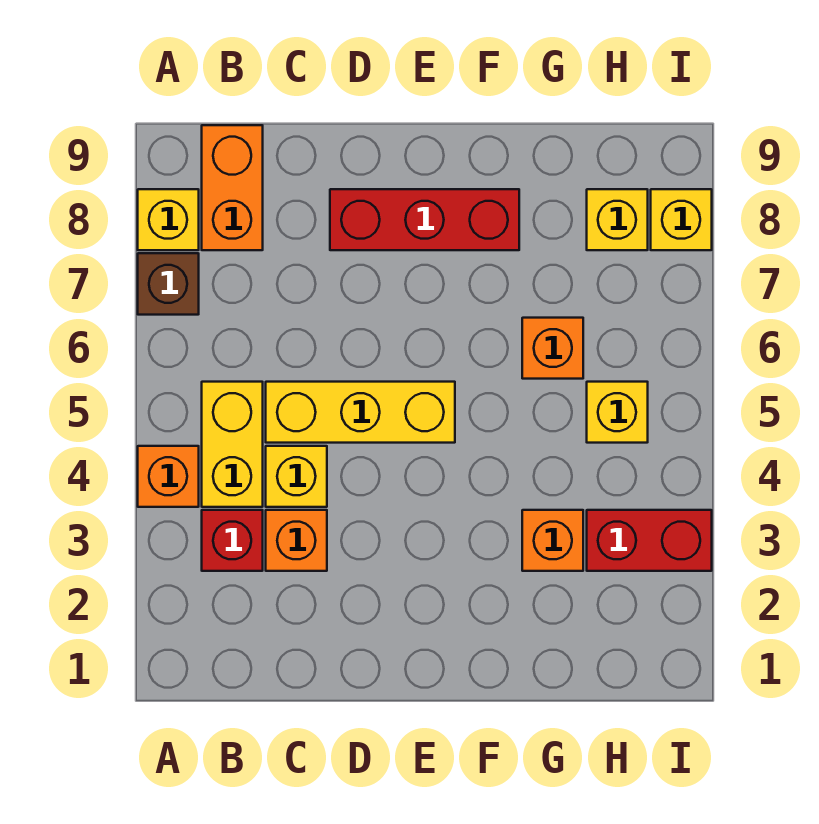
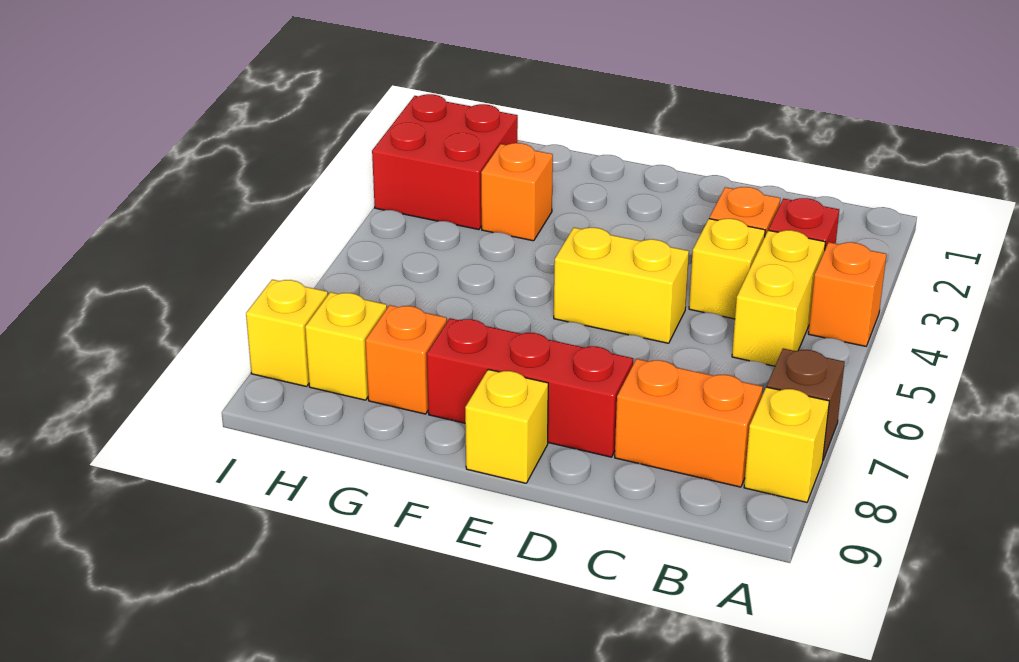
orange brick B8:B9 level 1 -> orange brick B8:C8 level 1
yellow brick C5:E5 level 1 -> yellow brick D5:E5 level 1
orange brick G6 level 1 -> orange brick G8 level 1
red brick H3:I3 level 1 -> red brick H2:I3 level 1
yellow brick H5 level 1 -> yellow brick E9 level 1

